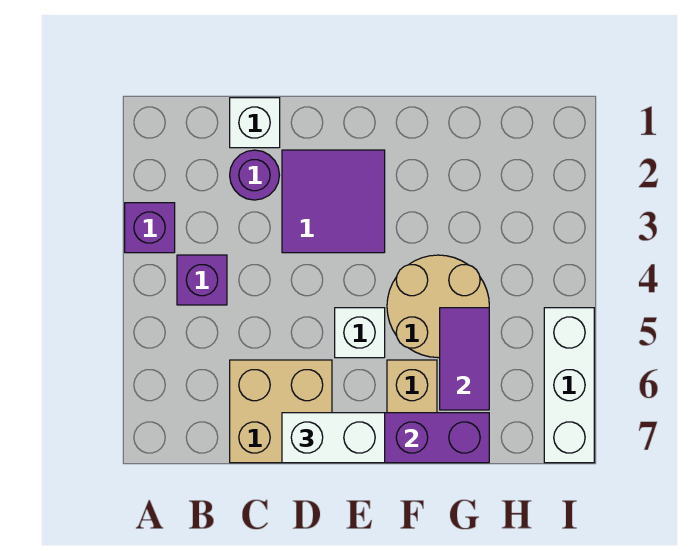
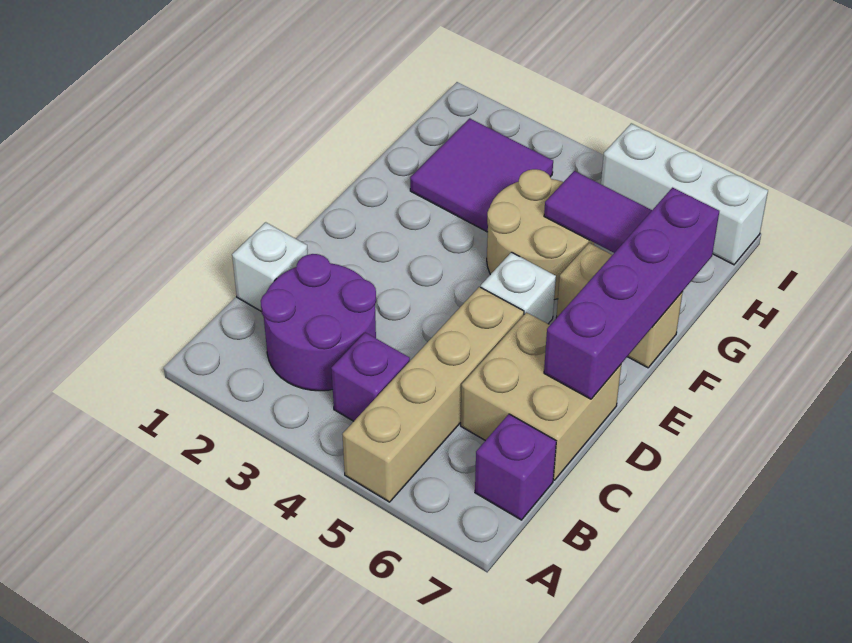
purple brick A3 level 1 -> purple brick B7 level 1
none -> tan brick A5:D5 level 1
purple round brick C2 level 1 -> purple round brick B2:C3 level 1
purple tile D2:E3 level 1 -> purple tile G2:H3 level 1
white brick D7:E7 level 3 -> none

